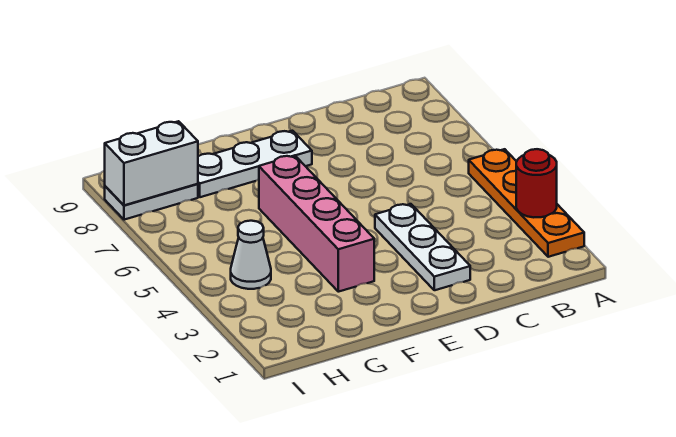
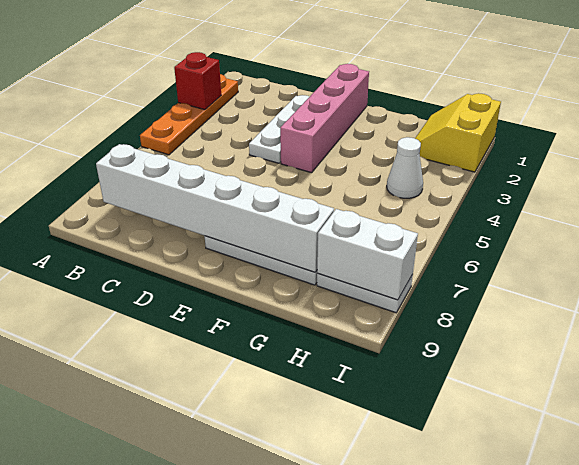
red round brick A3 level 2 -> red brick A3 level 2
none -> white brick B8:G8 level 2
pink brick F3:F6 level 1 -> pink brick E1:E4 level 1
none -> yellow slope H1:I2 level 1 top I

